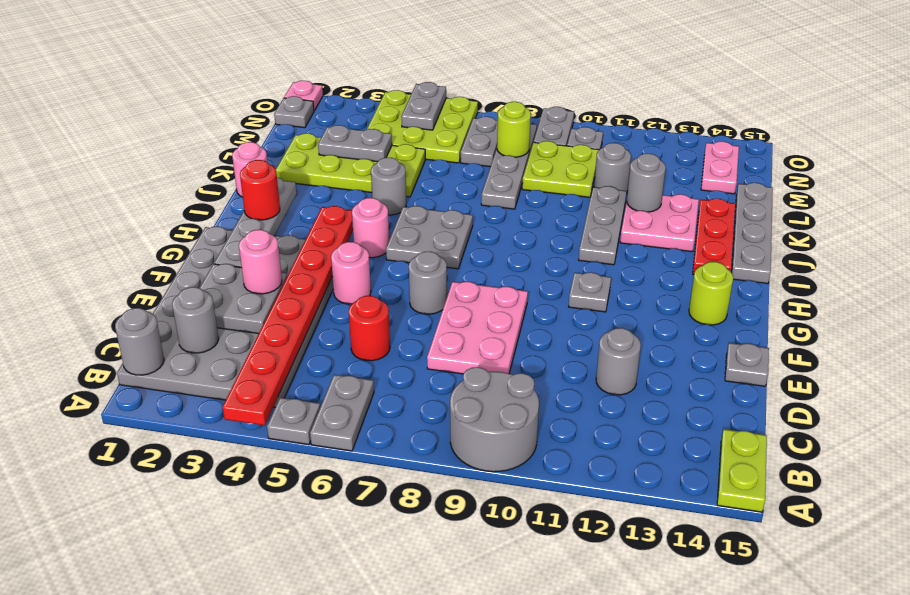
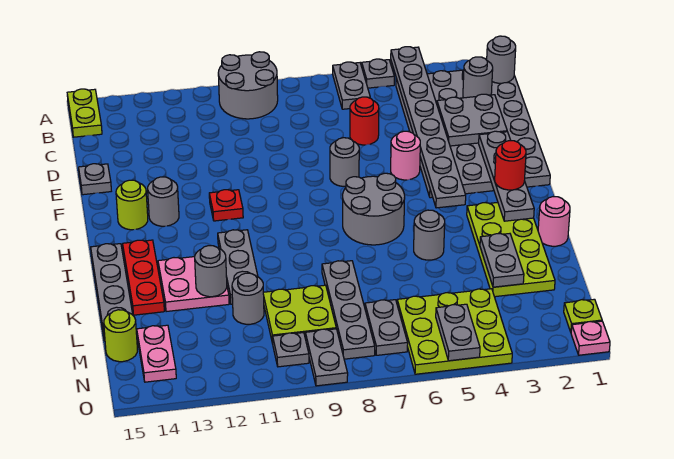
red plate A4:H4 level 2 -> grey plate A4:H4 level 2
pink plate D8:F9 level 1 -> none
grey round brick D12 level 1 -> grey round brick G13 level 1
pink round brick E3 level 3 -> none
grey plate G11 level 1 -> red plate G11 level 1
pink round brick H5 level 1 -> none
grey plate H6:I7 level 1 -> grey round brick H6:I7 level 1
lime plate K2:L5 level 1 -> lime plate I2:L3 level 1
grey plate L3:L4 level 2 -> grey plate K3:L3 level 2
lime round brick M8 level 2 -> lime round brick M15 level 1
grey plate N1 level 1 -> lime plate N1 level 1

